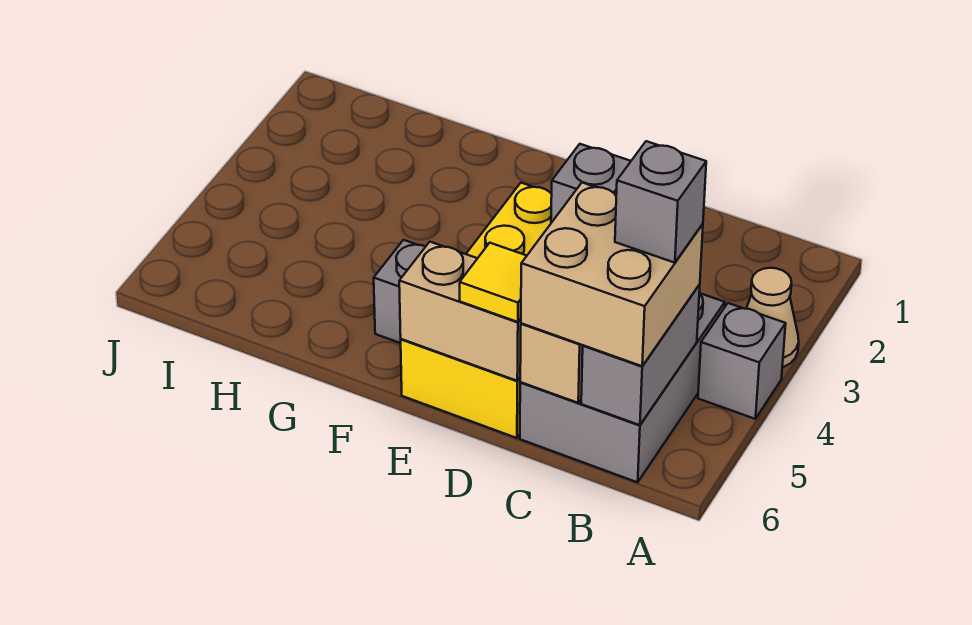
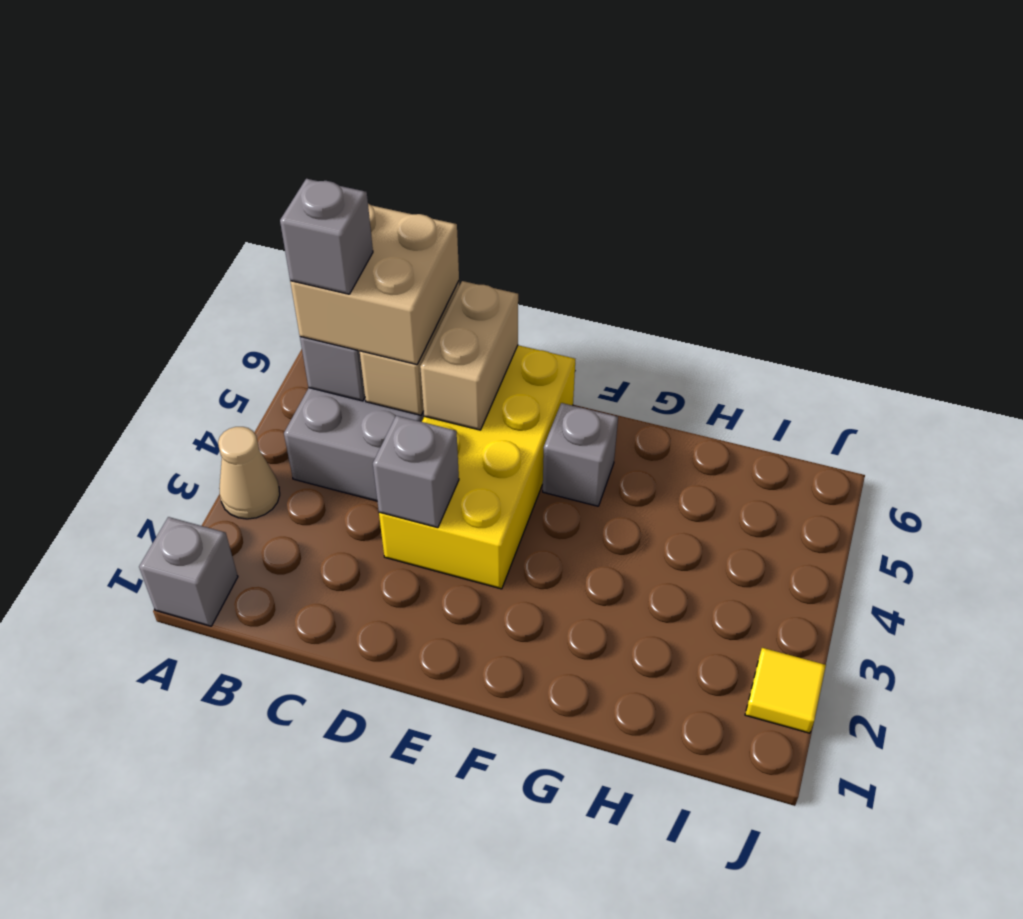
grey brick A4 level 1 -> grey brick A1 level 1
tan brick D6:E6 level 2 -> tan brick D5:D6 level 2
yellow tile D6 level 3 -> yellow tile J2 level 1

